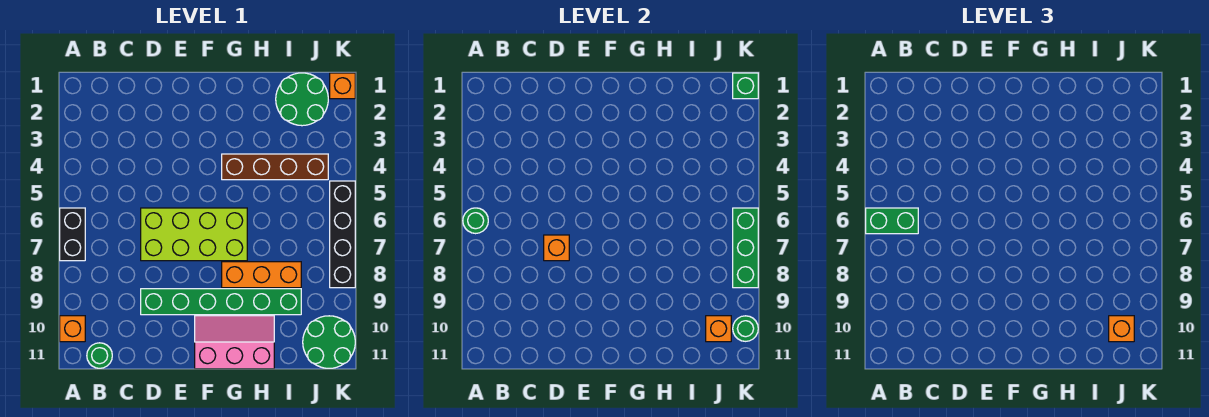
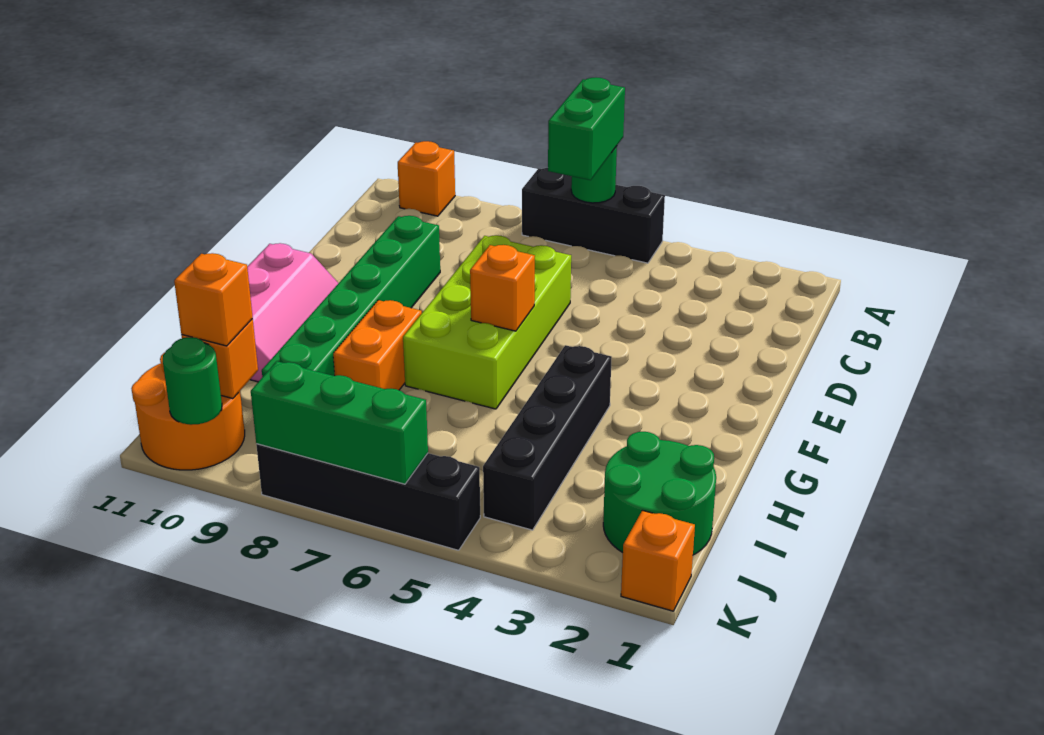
black brick A6:A7 level 1 -> black brick A5:A7 level 1
green round brick B11 level 1 -> none
orange brick D7 level 2 -> orange brick F6 level 2
brown brick G4:J4 level 1 -> black brick G4:J4 level 1
orange brick G8:I8 level 1 -> orange brick G8:H8 level 1
green round brick J10:K11 level 1 -> orange round brick J10:K11 level 1
green brick K1 level 2 -> none

